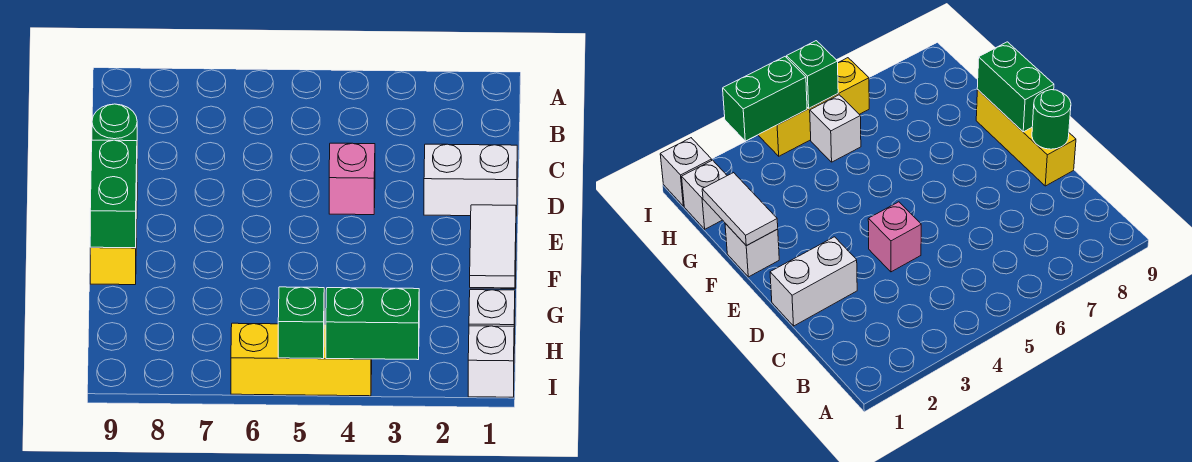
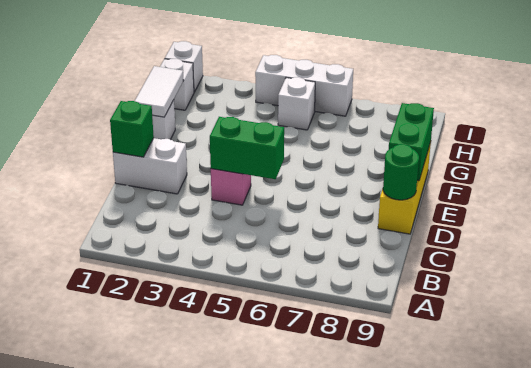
green brick I3:I4 level 2 -> green brick D4:D5 level 2
yellow brick I4:I6 level 1 -> white brick I4:I6 level 1
green brick I5 level 2 -> green brick D1 level 2

